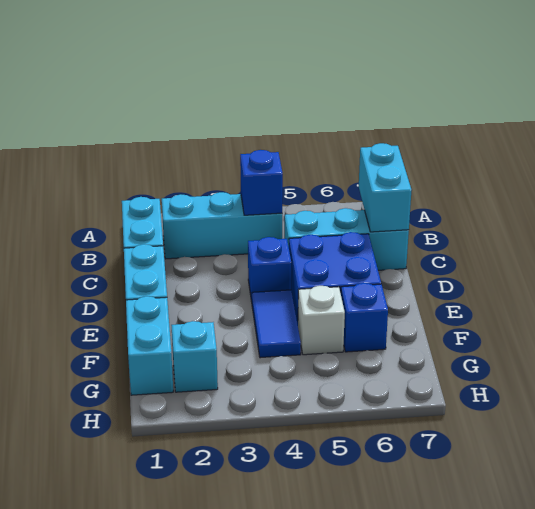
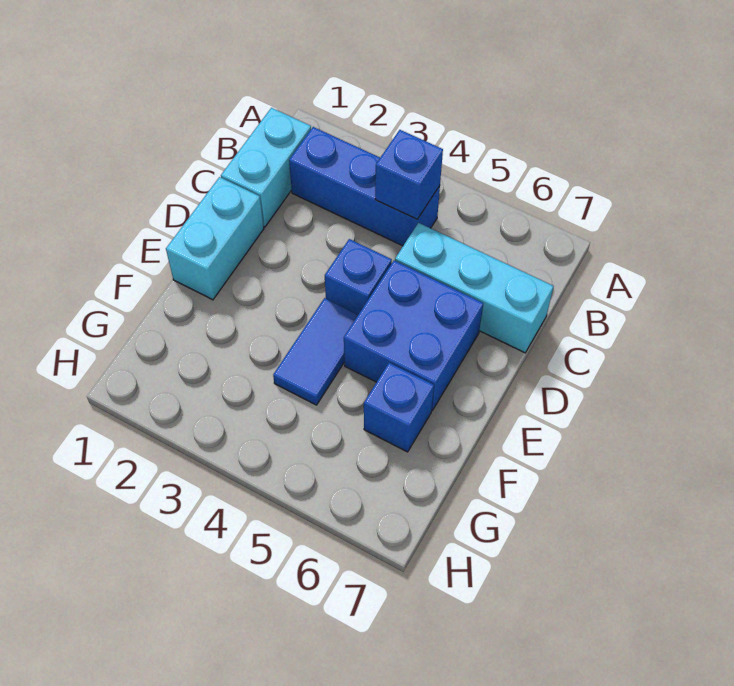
cyan brick B2:B4 level 1 -> blue brick B2:B4 level 1
cyan brick B7:C7 level 2 -> none
cyan brick F1:G1 level 1 -> none
white brick F5 level 1 -> none
cyan brick G2 level 1 -> none

